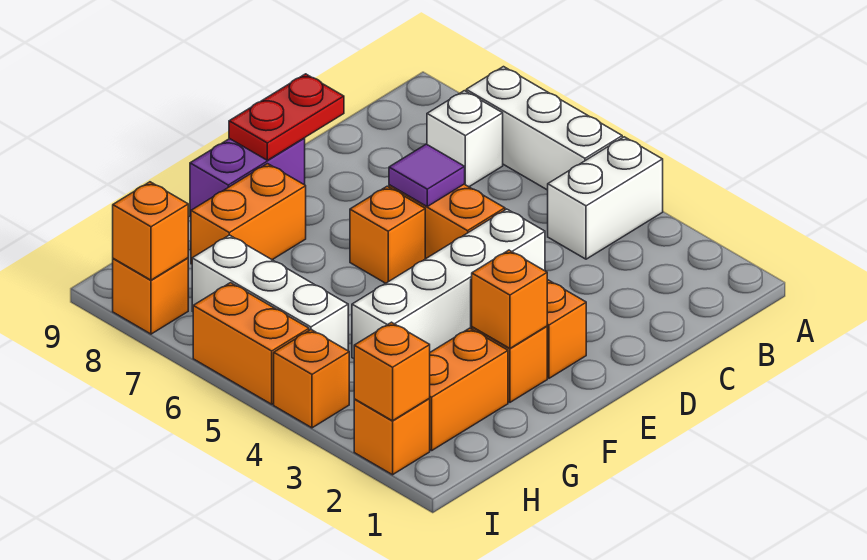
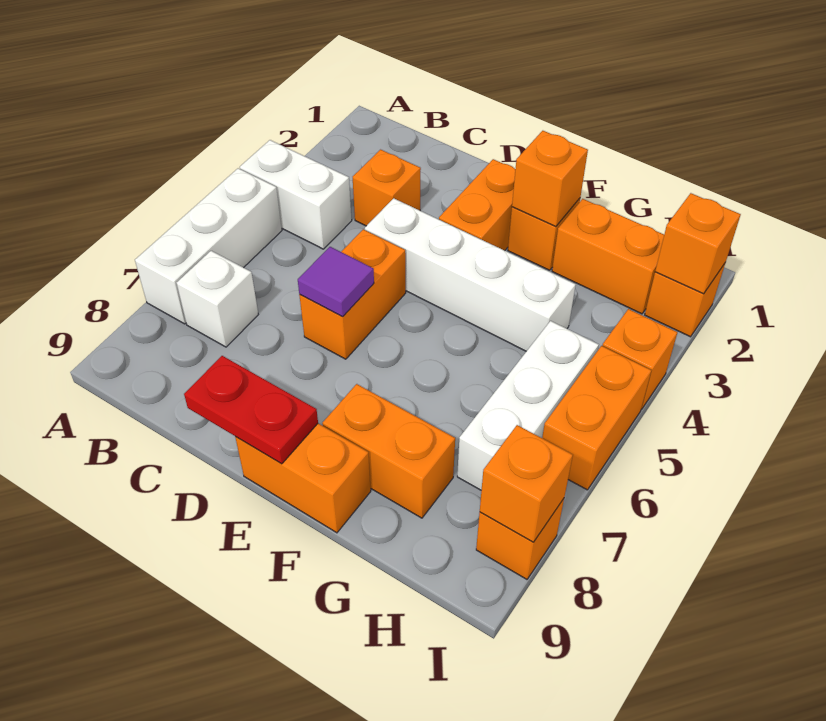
orange brick E6 level 1 -> orange brick C3 level 1
purple brick E9:F9 level 1 -> orange brick E9:F9 level 1

